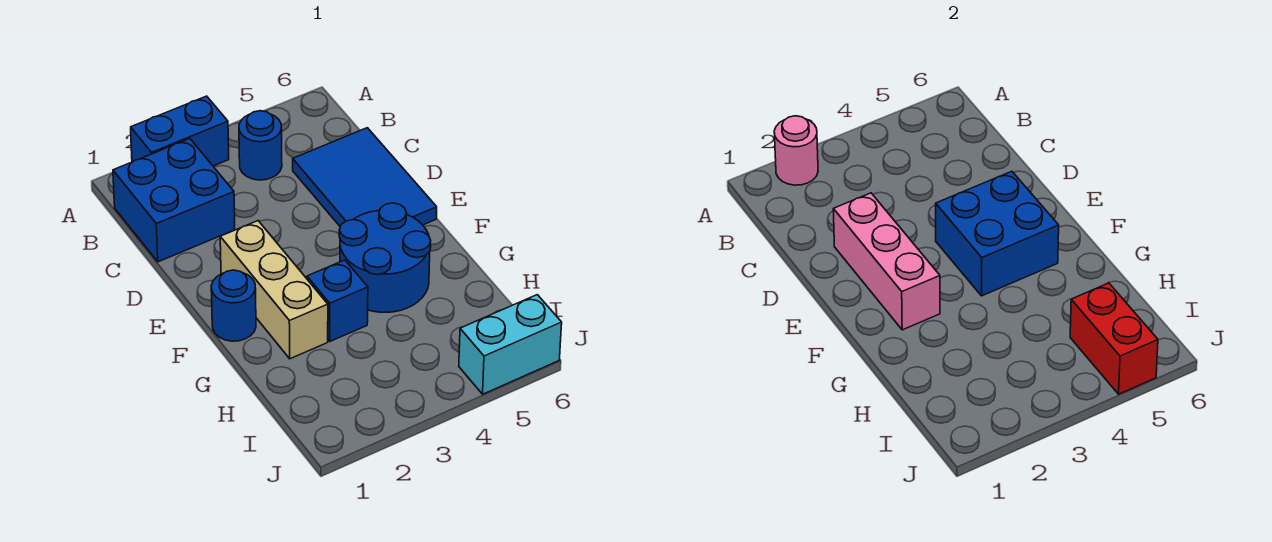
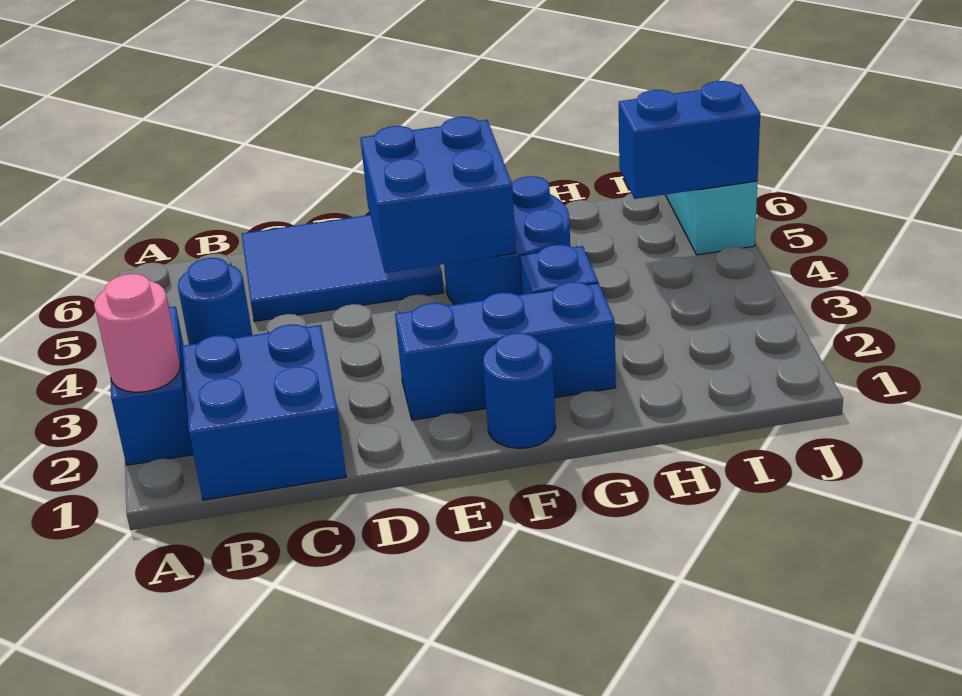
pink brick D2:F2 level 2 -> none
tan brick E2:G2 level 1 -> blue brick E2:G2 level 1
red brick I5:J5 level 2 -> blue brick I5:J5 level 2

